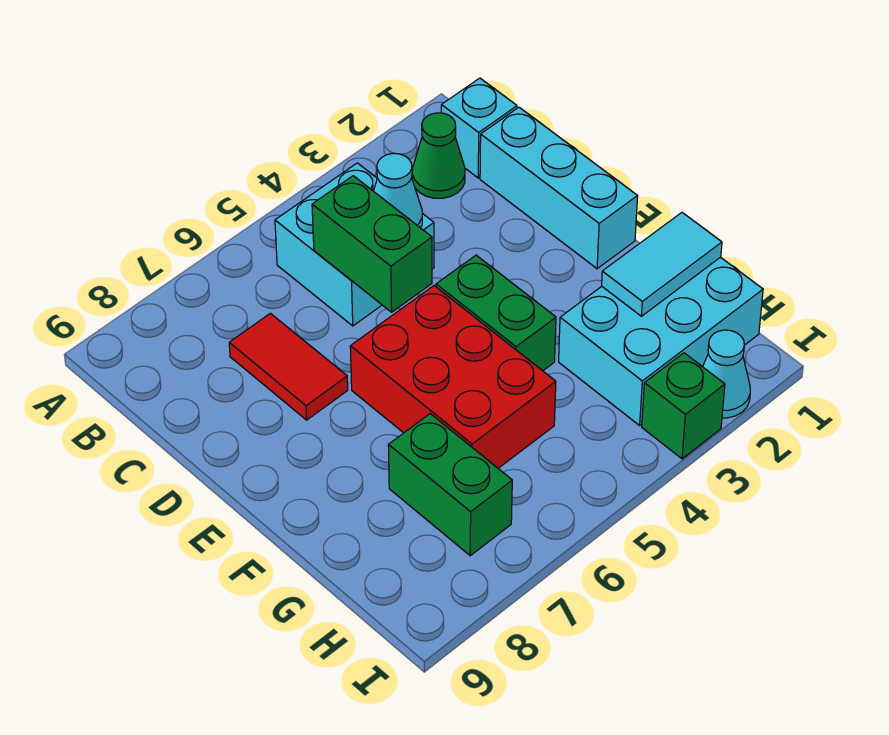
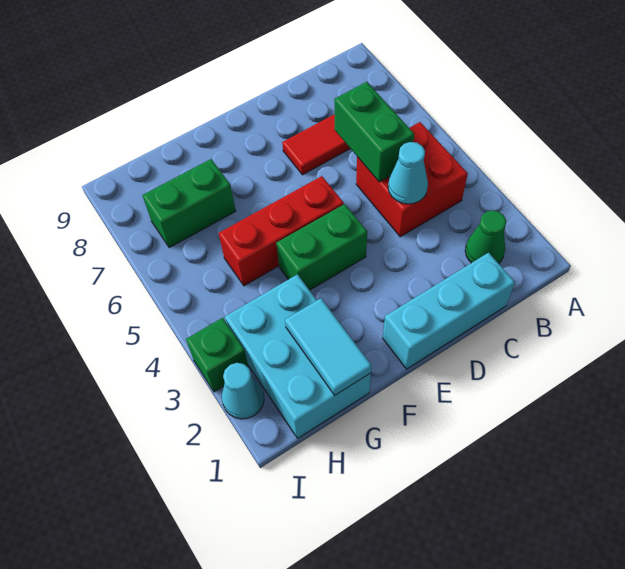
cyan brick B1 level 1 -> none
cyan brick B4:C5 level 1 -> red brick B4:C5 level 1
green brick C5:D5 level 2 -> green brick C5:C6 level 2
red brick E5:G6 level 1 -> red brick E5:G5 level 1

